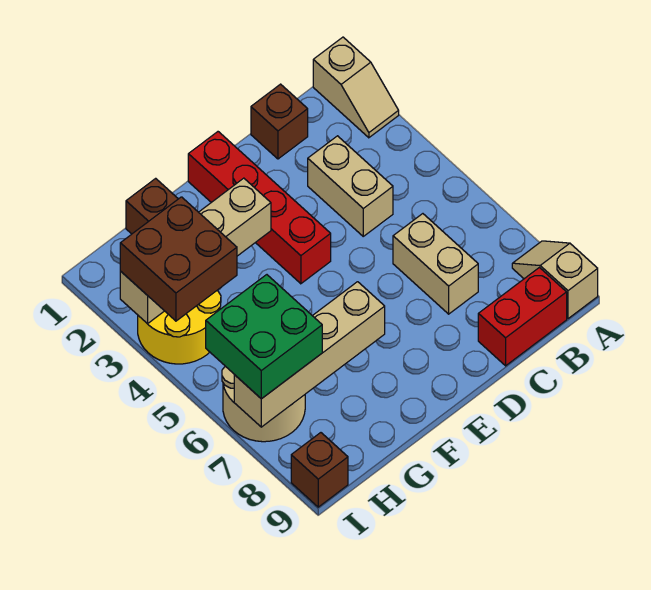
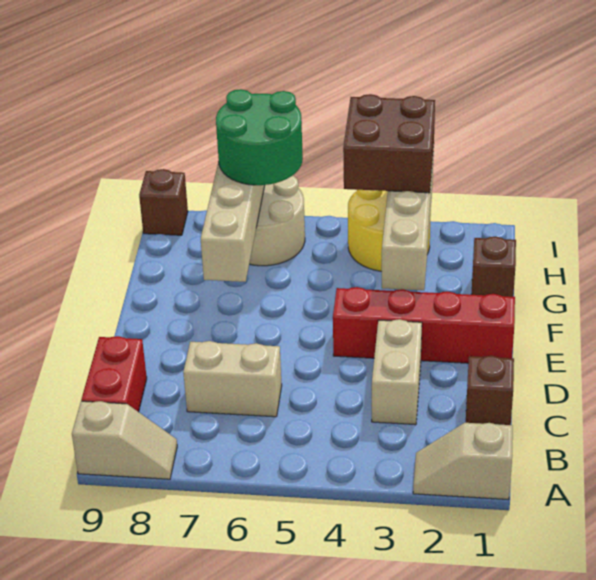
tan brick C3:C4 level 1 -> tan brick C3:D3 level 1
green brick H6:I7 level 3 -> green round brick H6:I7 level 3

